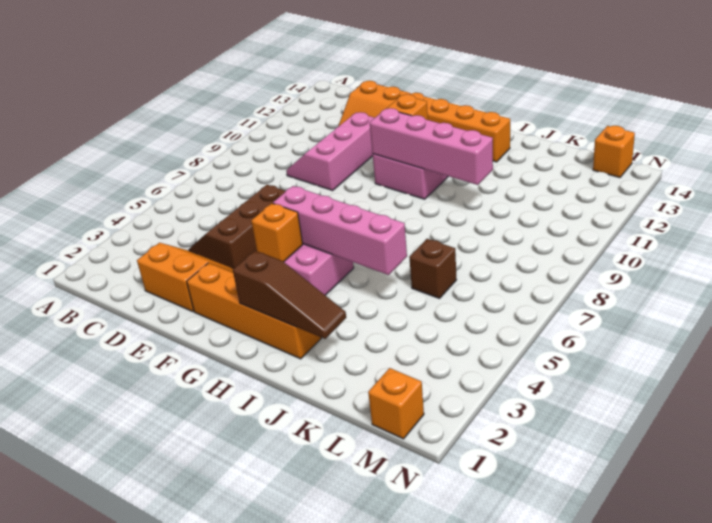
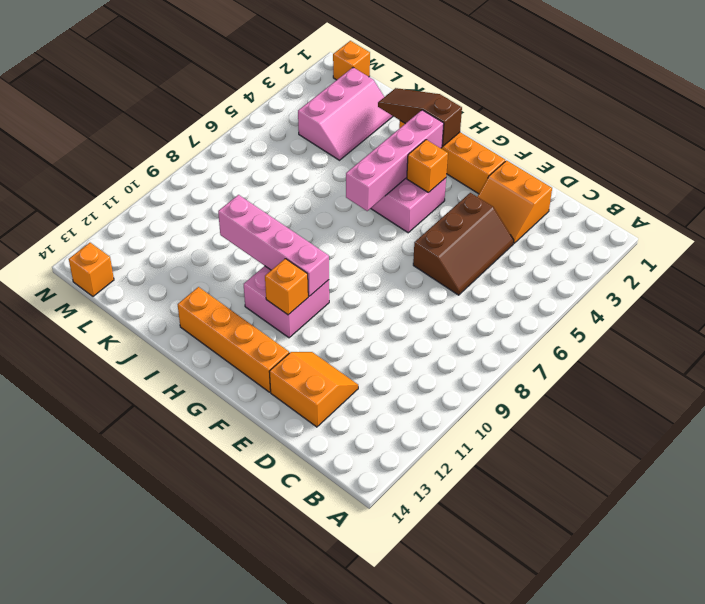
pink slope D9:E11 level 1 top E -> pink slope K2:L4 level 1 top L
pink brick G5:J5 level 2 -> pink brick H3:H6 level 2
brown brick K6 level 1 -> none

